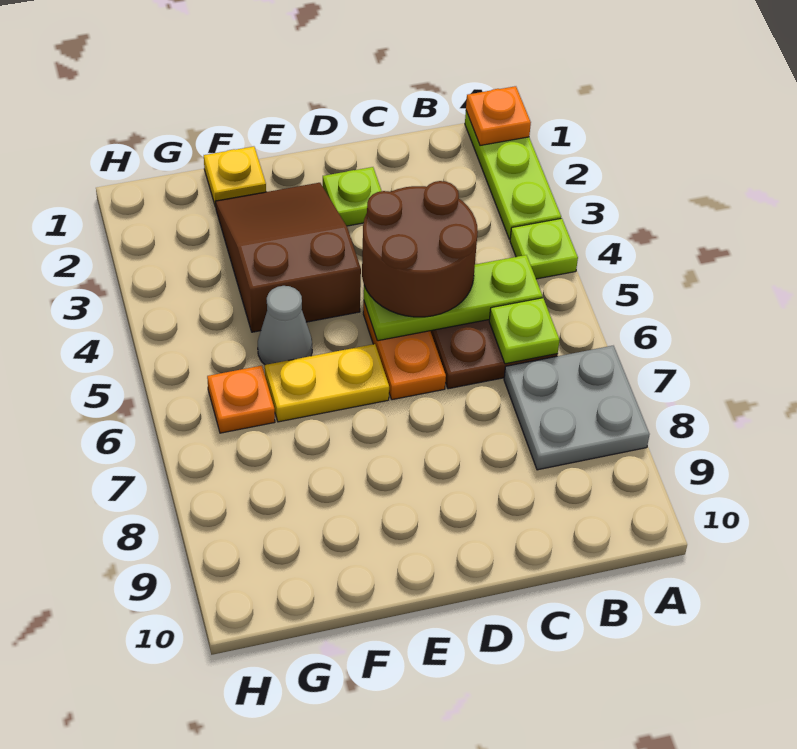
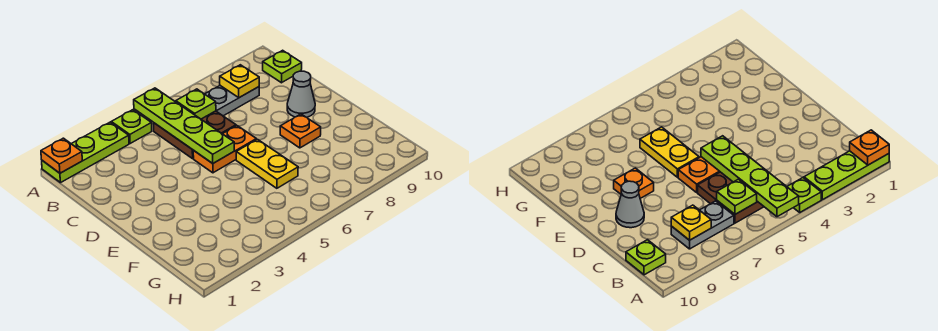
grey plate A7:B8 level 1 -> grey plate B7:B8 level 1
lime plate B5:D5 level 2 -> lime plate A5:D5 level 2
brown round brick C4:D5 level 3 -> none
lime plate D2 level 1 -> lime plate B10 level 1
brown slope E2:F4 level 1 top 4 -> none
yellow plate F1 level 1 -> yellow plate B8 level 2
grey cone F5 level 1 -> grey cone D9 level 1
orange plate G6 level 1 -> orange plate E8 level 1

